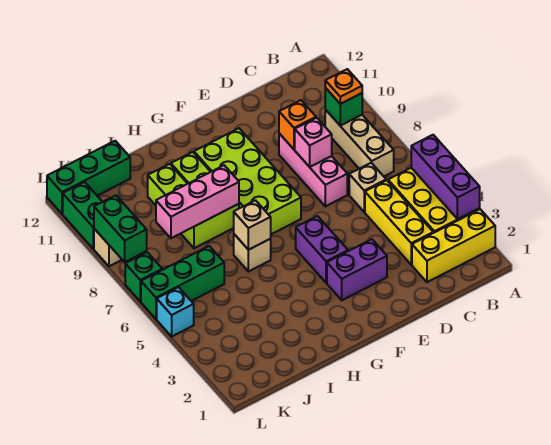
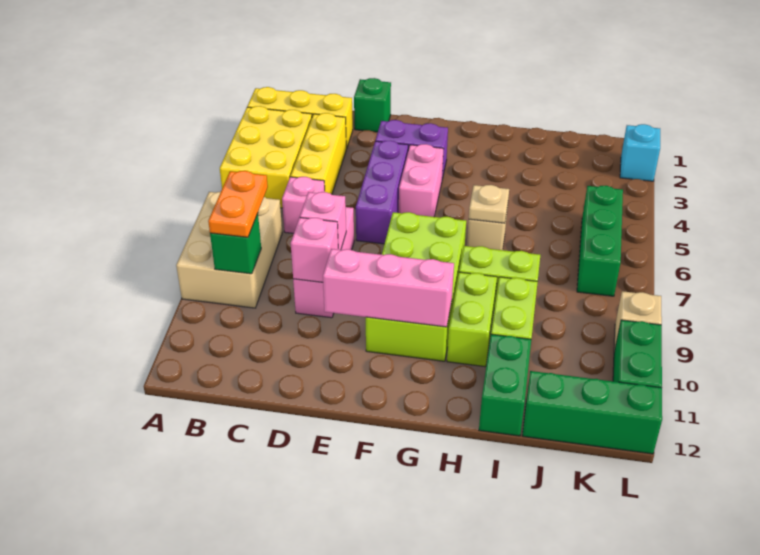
purple brick A3:A5 level 2 -> purple brick E4:E6 level 1
tan brick B7:B9 level 1 -> tan brick A7:B9 level 1
orange plate B9 level 3 -> orange plate B8:B9 level 3
tan brick C6 level 1 -> pink brick C6 level 1
orange brick D9 level 2 -> pink brick D9 level 2
purple brick F4:F5 level 1 -> pink brick F4:F5 level 1
tan brick H6 level 2 -> tan plate H6 level 2
pink brick H8:J8 level 2 -> pink brick E10:G10 level 2
green brick J6:L6 level 1 -> green brick K5:K7 level 1
cyan brick L5 level 1 -> cyan brick L2 level 1
green brick L7 level 1 -> green brick D1 level 1
green brick L8:L9 level 2 -> green brick I11:I12 level 1

